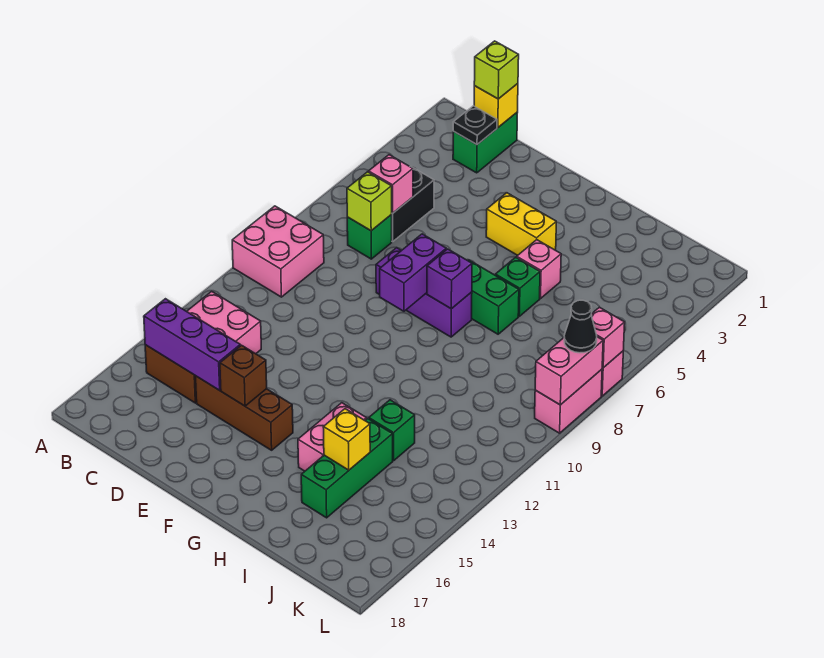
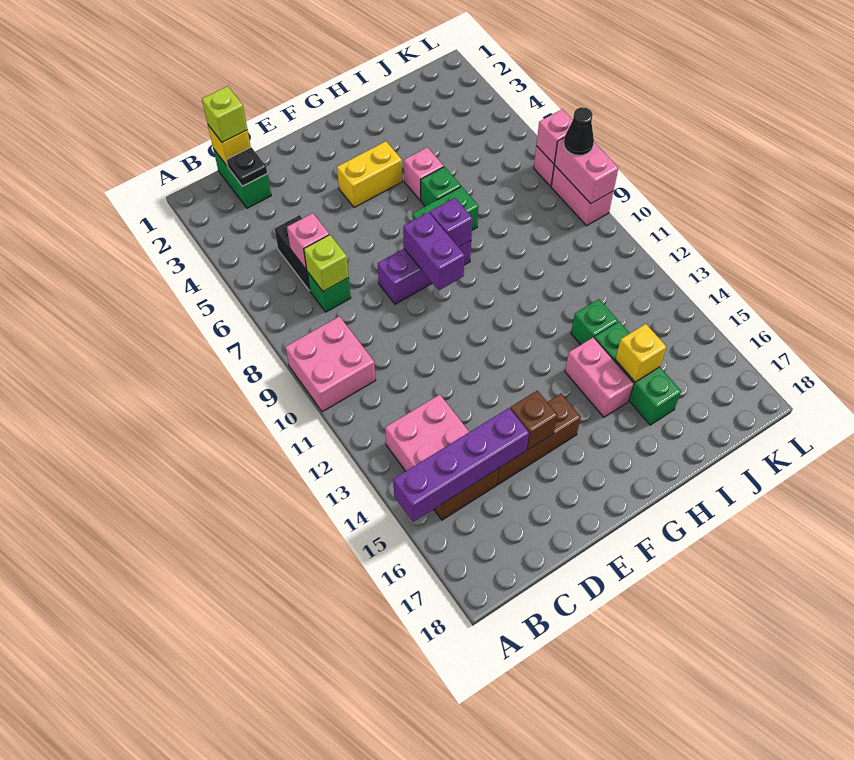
purple brick B15:D15 level 2 -> purple brick A15:D15 level 2

